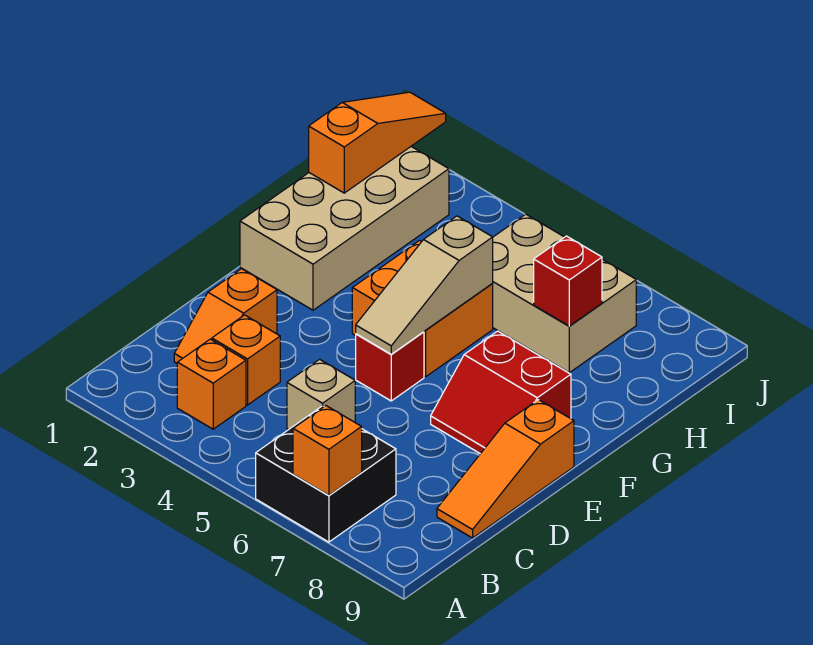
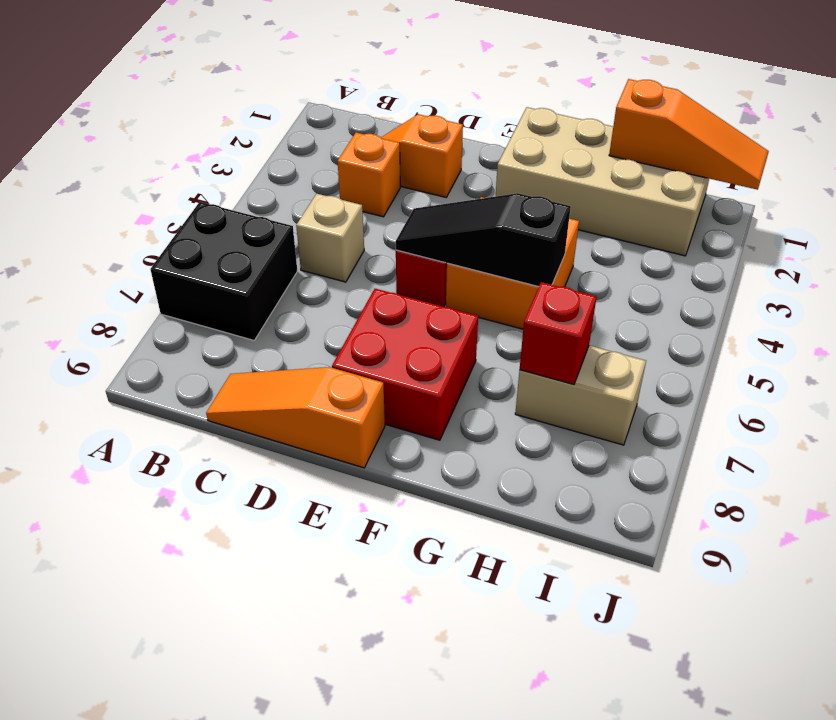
orange brick A7 level 2 -> none
orange brick B3 level 1 -> none
tan slope E5:G5 level 2 top G -> black slope E5:G5 level 2 top G
red slope E7:F8 level 1 top F -> red brick E7:F8 level 1
tan brick H5:I7 level 1 -> tan brick H7:I7 level 1

